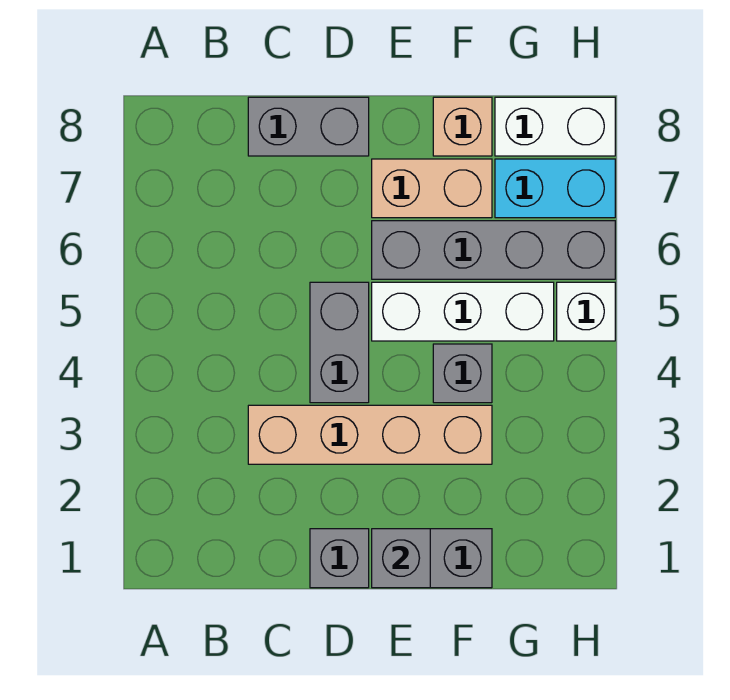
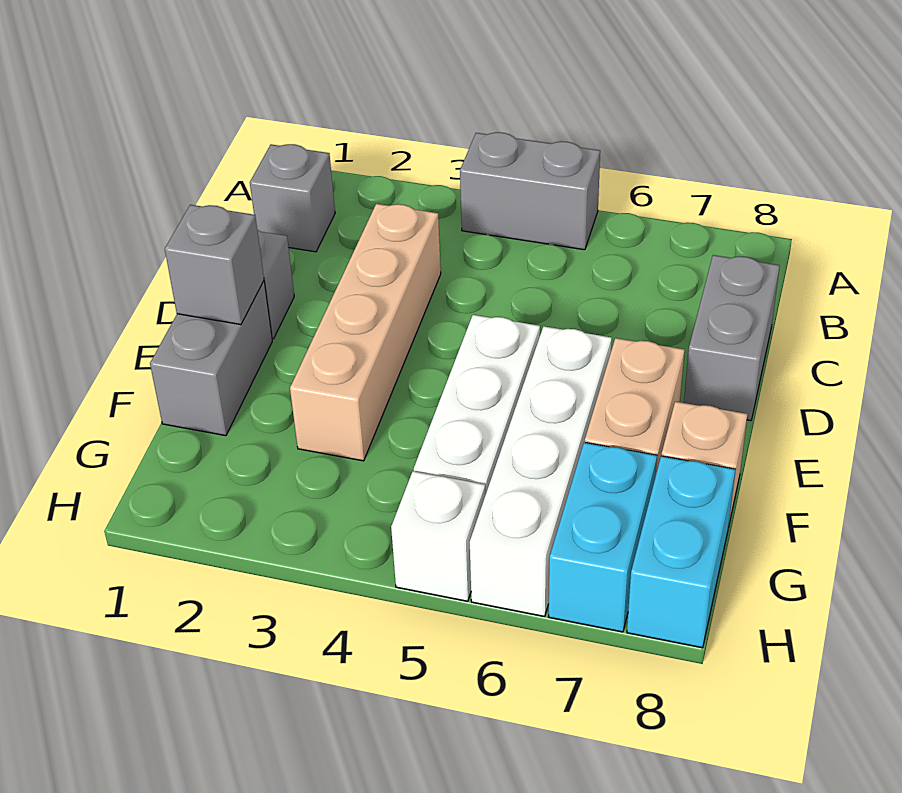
grey brick D4:D5 level 1 -> grey brick A4:A5 level 1
grey brick E6:H6 level 1 -> white brick E6:H6 level 1
grey brick F4 level 1 -> grey brick B1 level 1
white brick G8:H8 level 1 -> cyan brick G8:H8 level 1

